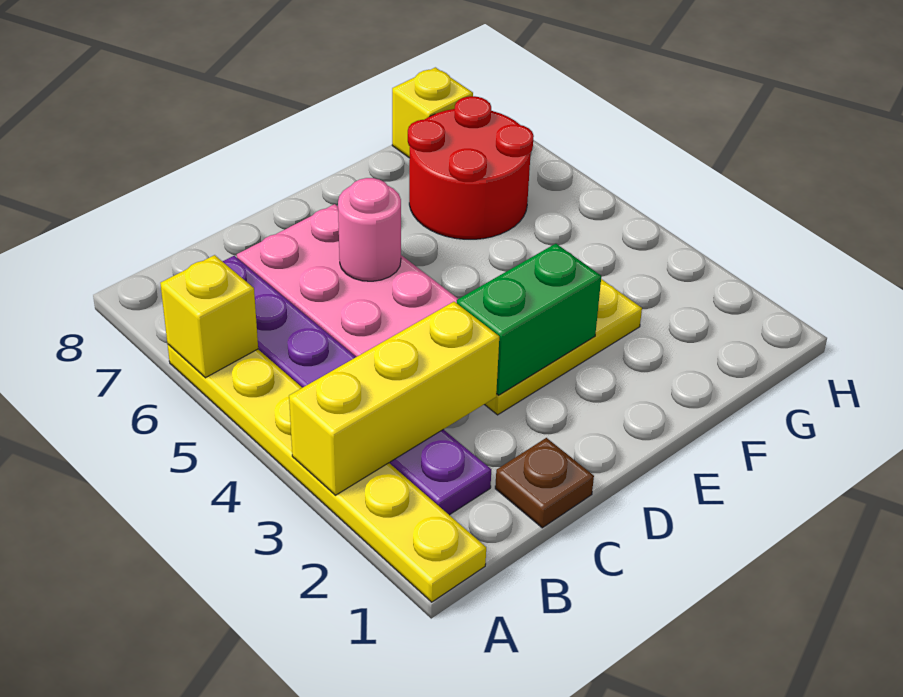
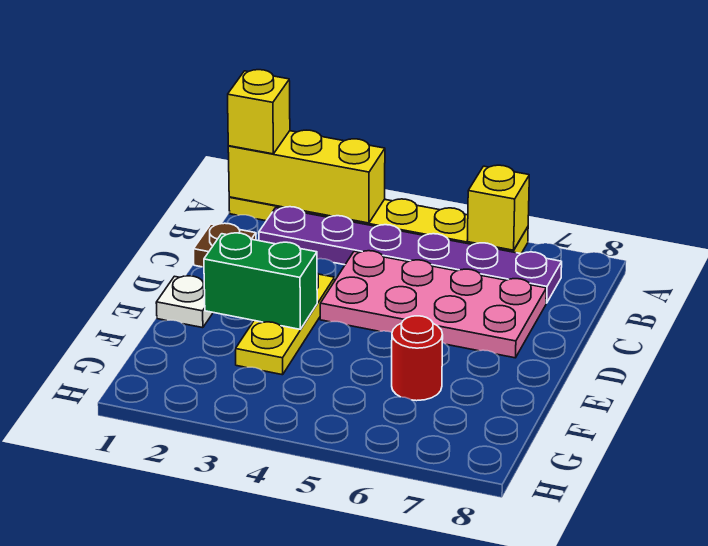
yellow brick A3:C3 level 2 -> yellow brick A1:A3 level 2
green brick D3:E3 level 2 -> green brick E2:E3 level 2
pink round brick D6 level 2 -> none
none -> white plate E1 level 1
red round brick F6:G7 level 1 -> red round brick F6 level 1
yellow brick G8 level 1 -> yellow brick A1 level 3

